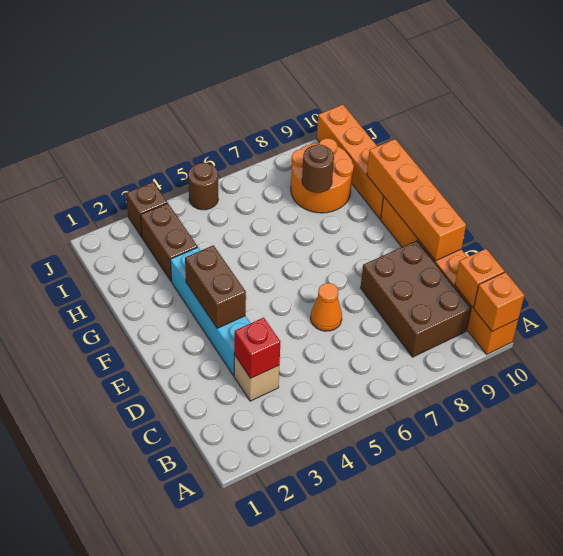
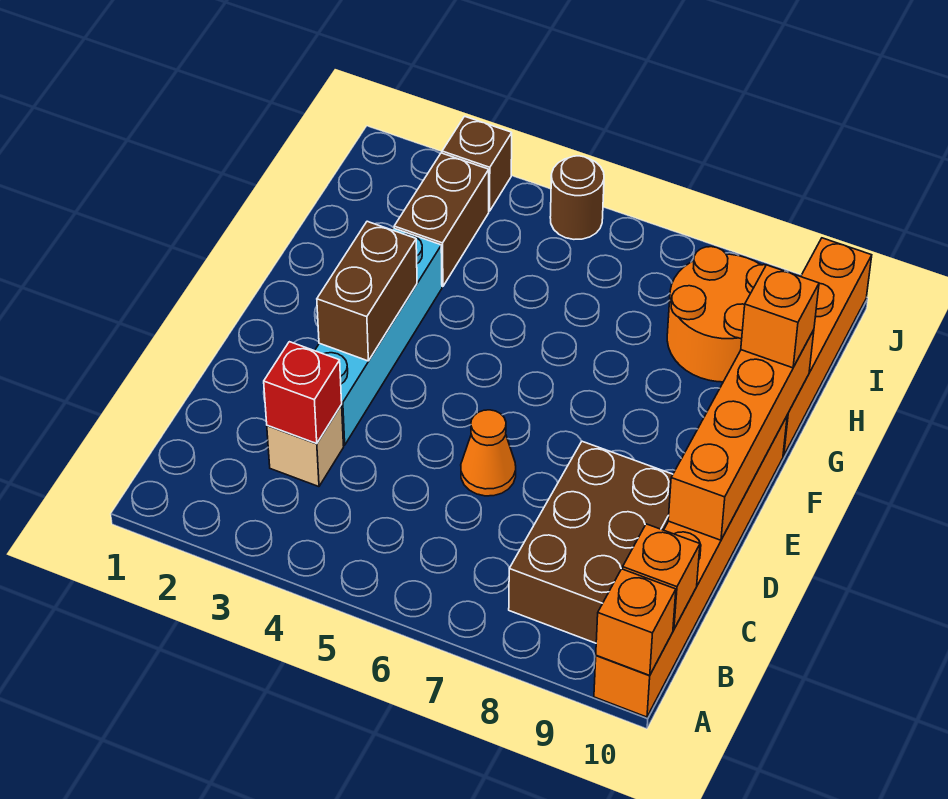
none -> orange brick G10 level 3
brown round brick H8 level 2 -> none

